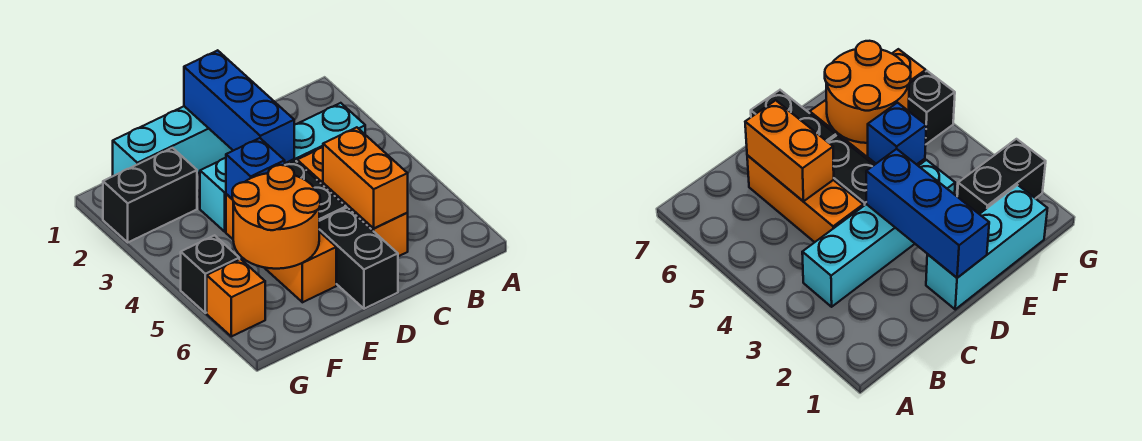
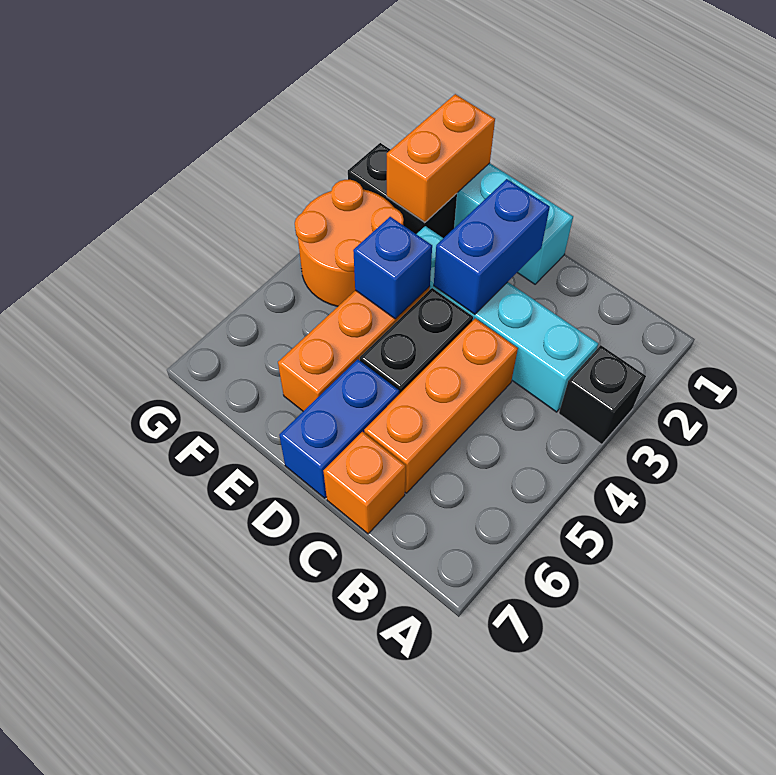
orange brick C5:C6 level 2 -> orange brick F1:F2 level 2
blue brick D1:D3 level 2 -> blue brick D2:D3 level 2
black brick D6:D7 level 1 -> blue brick D6:D7 level 1
orange round brick E5:F6 level 2 -> orange round brick F3:G4 level 1
black brick G5 level 1 -> black brick A3 level 1
orange brick G6 level 1 -> orange brick C7 level 1

